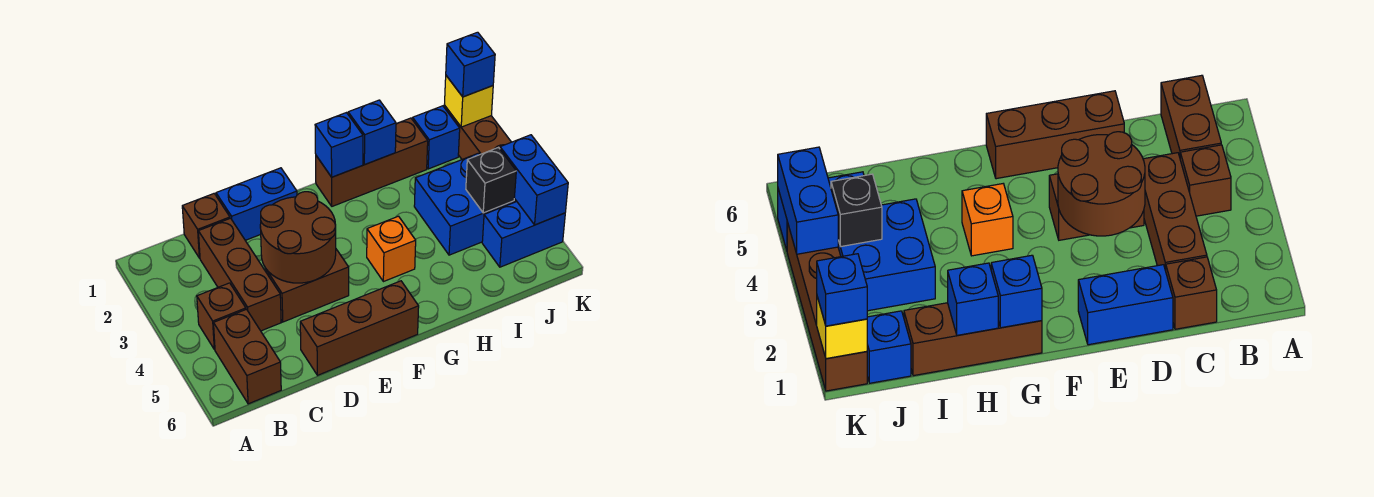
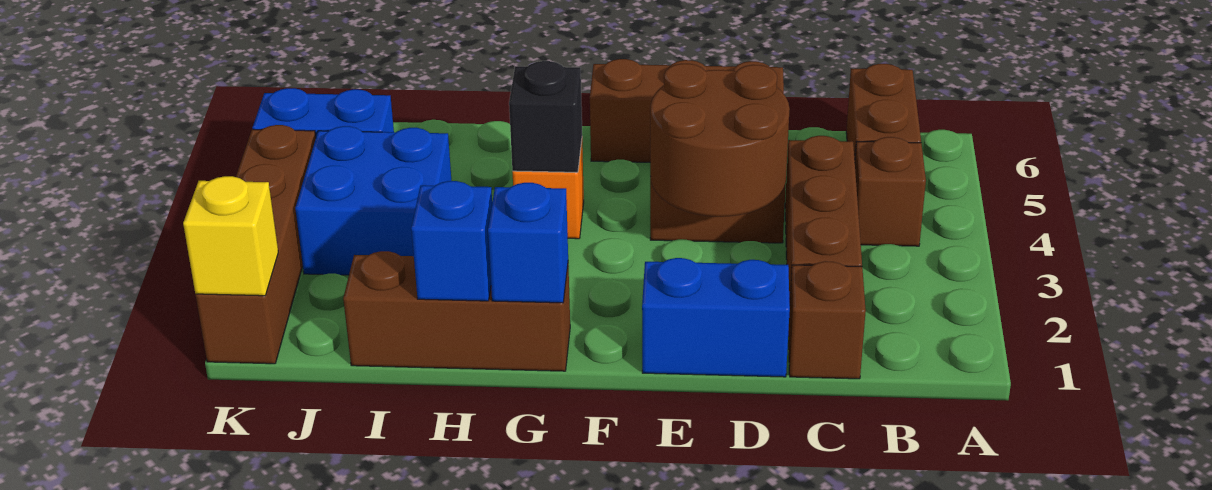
blue brick J1 level 1 -> none
black brick J4 level 2 -> black brick G4 level 2
blue brick K1 level 3 -> none
blue brick K4:K5 level 2 -> none

